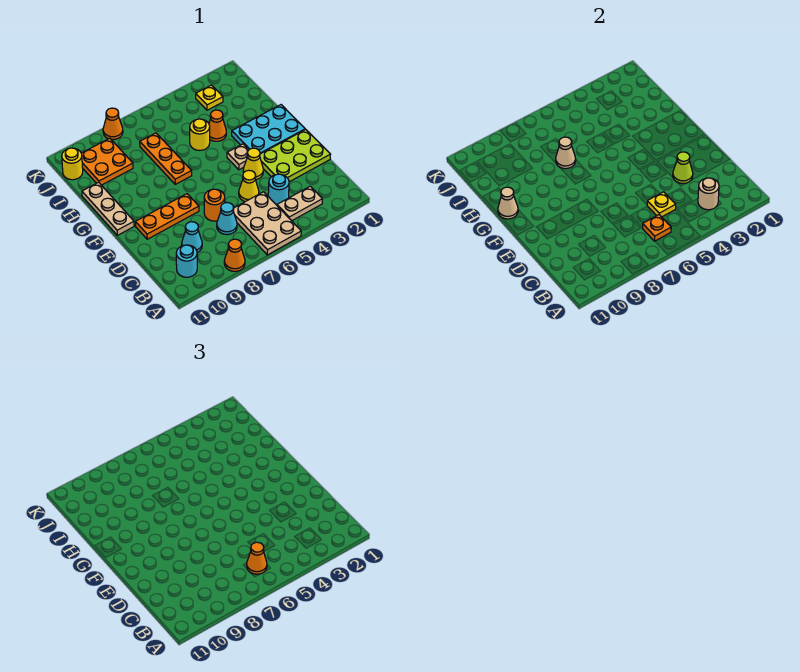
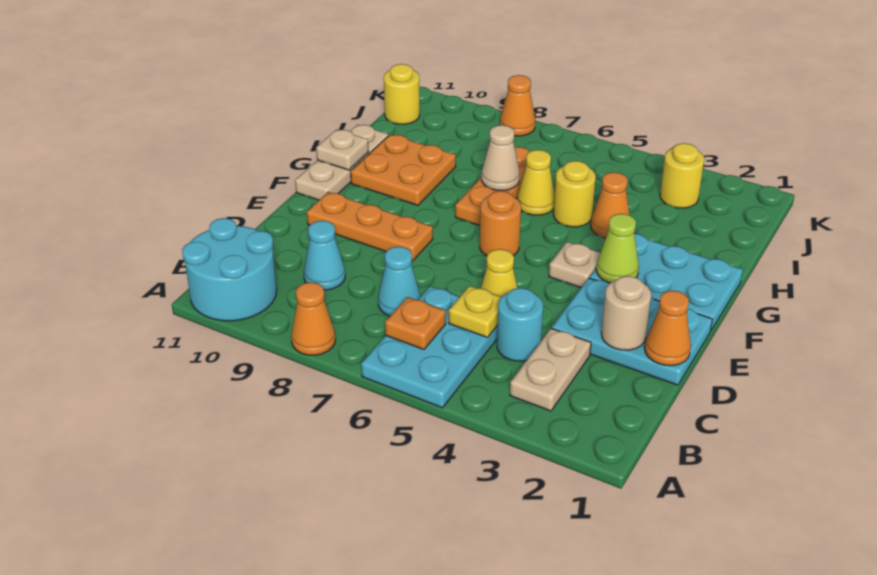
tan plate A5:C6 level 1 -> cyan plate A5:C6 level 1
tan plate B3:B4 level 1 -> tan plate B3:C3 level 1
tan round brick B3 level 2 -> tan round brick D2 level 2
orange cone B6 level 3 -> orange cone D1 level 2
cyan round brick B10 level 1 -> cyan round brick A10:B11 level 1
lime plate D1:E3 level 1 -> cyan plate D1:E3 level 1
lime cone D3 level 2 -> lime cone F3 level 2
orange round brick D7 level 1 -> orange round brick F6 level 1
yellow cone E4 level 1 -> yellow cone H6 level 1
tan cone G11 level 2 -> tan plate G11 level 2
orange plate I9:J10 level 1 -> orange plate G9:H10 level 1
yellow plate J3 level 1 -> yellow round brick J3 level 1

